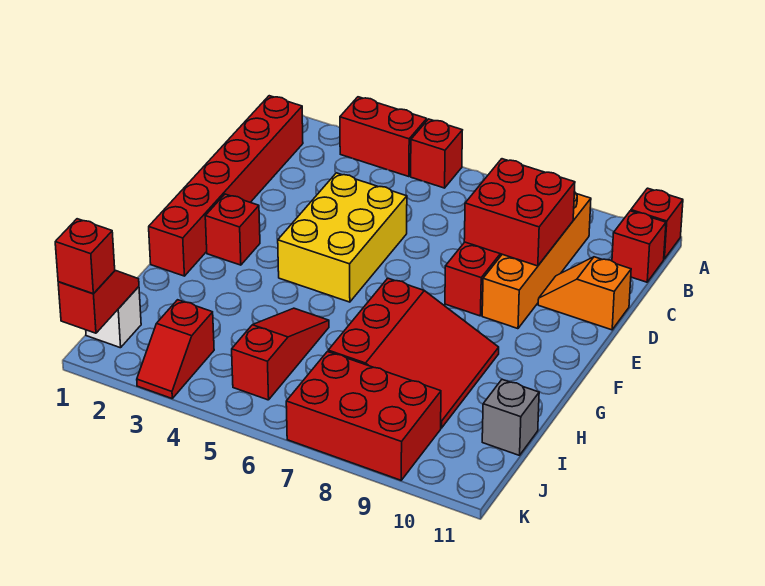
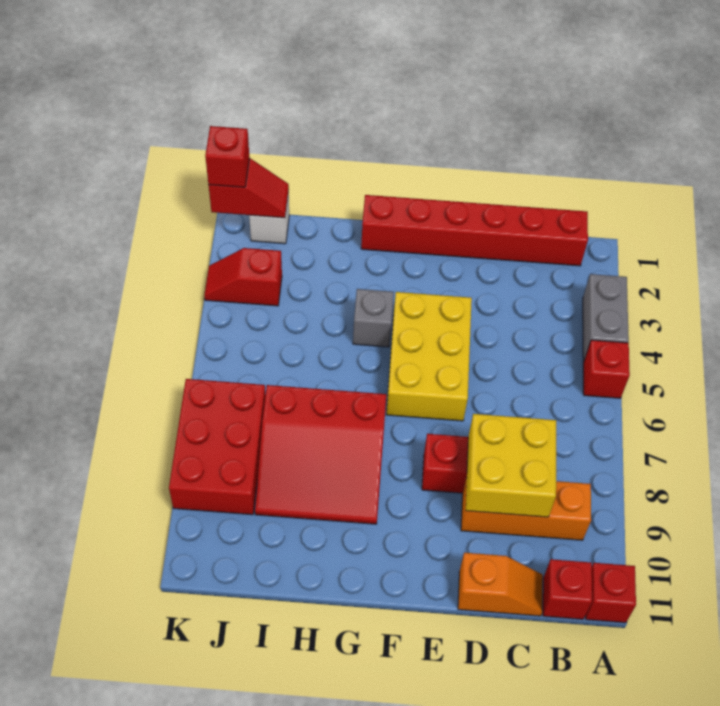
red brick A3:A4 level 1 -> grey brick A3:A4 level 1
orange brick B9:E9 level 1 -> orange brick B9:D9 level 1
red brick C8:D9 level 2 -> yellow brick C8:D9 level 2
yellow brick D4:F5 level 1 -> yellow brick E4:F6 level 1
orange slope D10:D11 level 1 top 11 -> orange slope C11:D11 level 1 top D
red brick F2 level 1 -> none
red slope H5:J5 level 1 top J -> none
grey brick I11 level 1 -> grey brick G4 level 1

